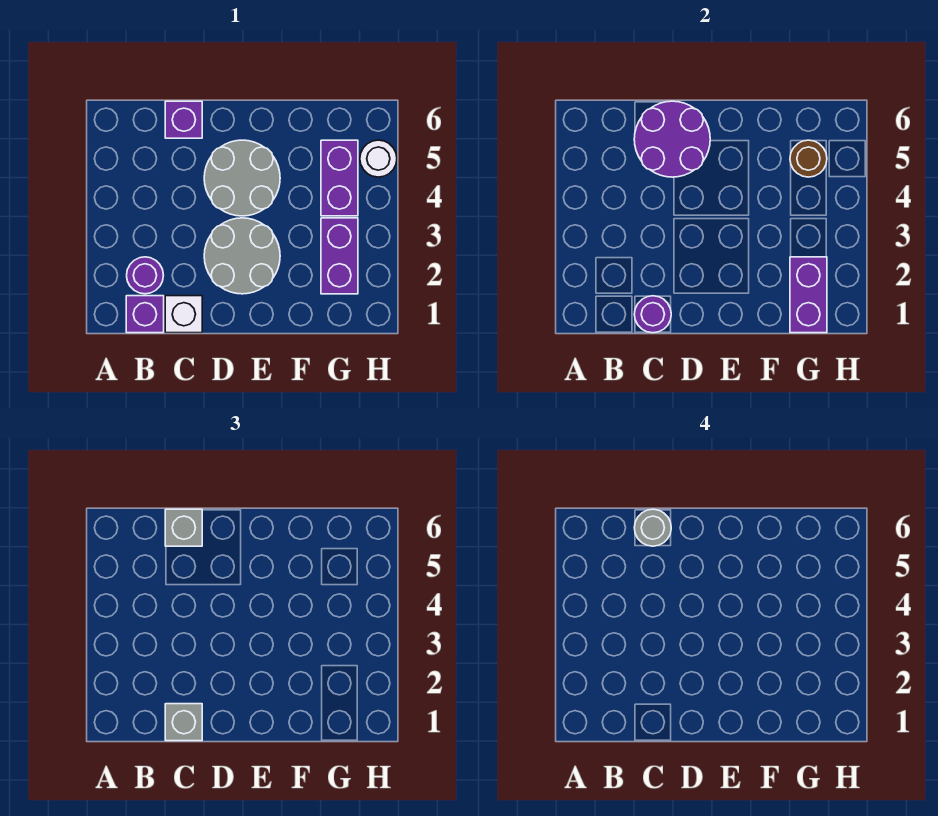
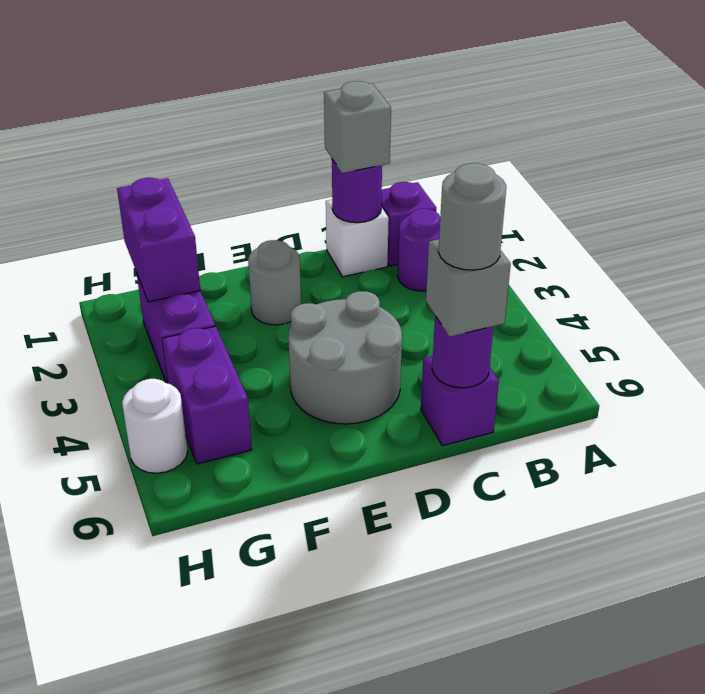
purple round brick C5:D6 level 2 -> purple round brick C6 level 2
grey round brick D2:E3 level 1 -> grey round brick E2 level 1
brown round brick G5 level 2 -> none

